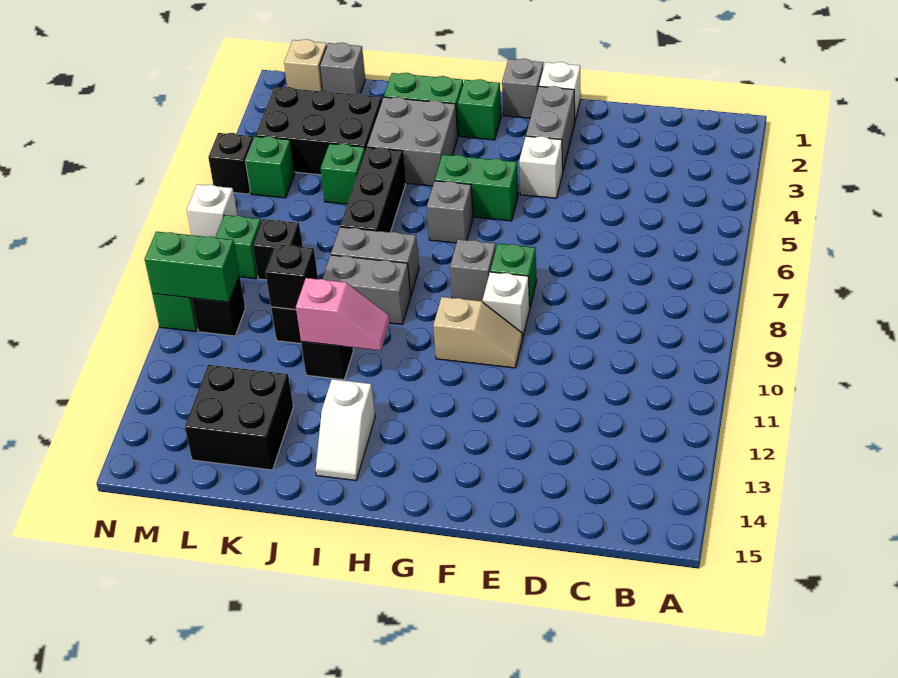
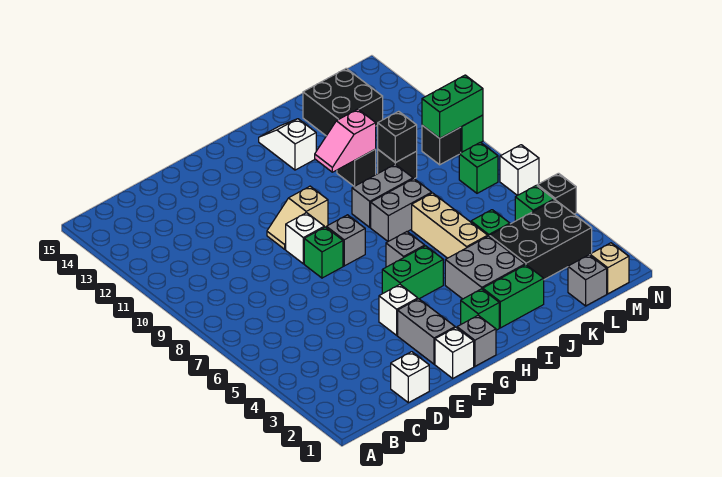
none -> white brick D1 level 1
black brick J5:J7 level 1 -> tan brick J5:J7 level 1
black brick L8 level 1 -> none

